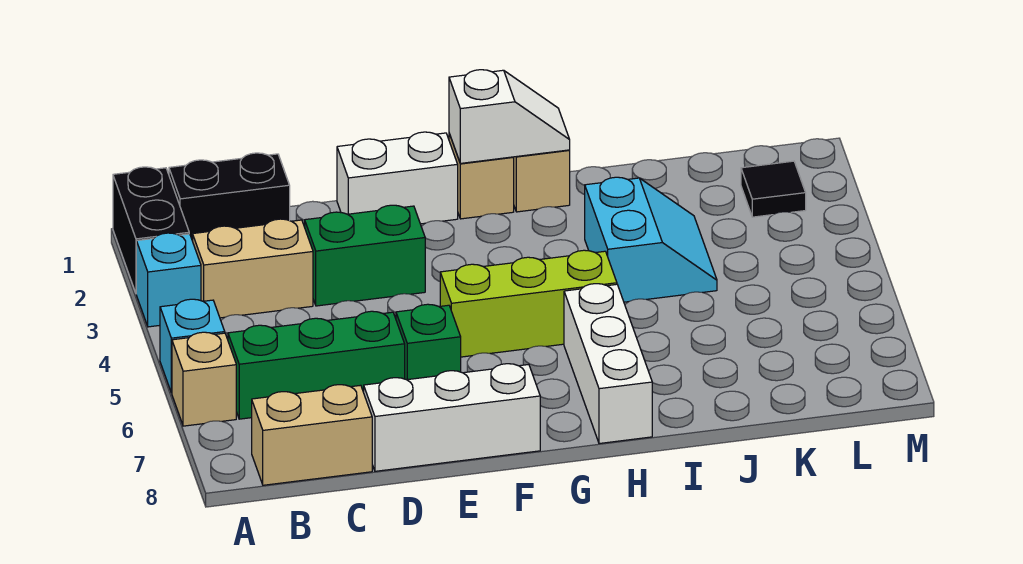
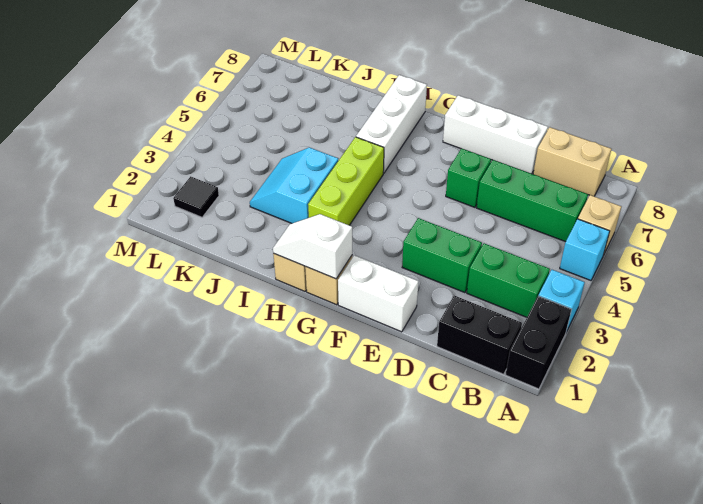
tan brick B3:C3 level 1 -> green brick B3:C3 level 1
lime brick F5:H5 level 1 -> lime brick H3:H5 level 1

